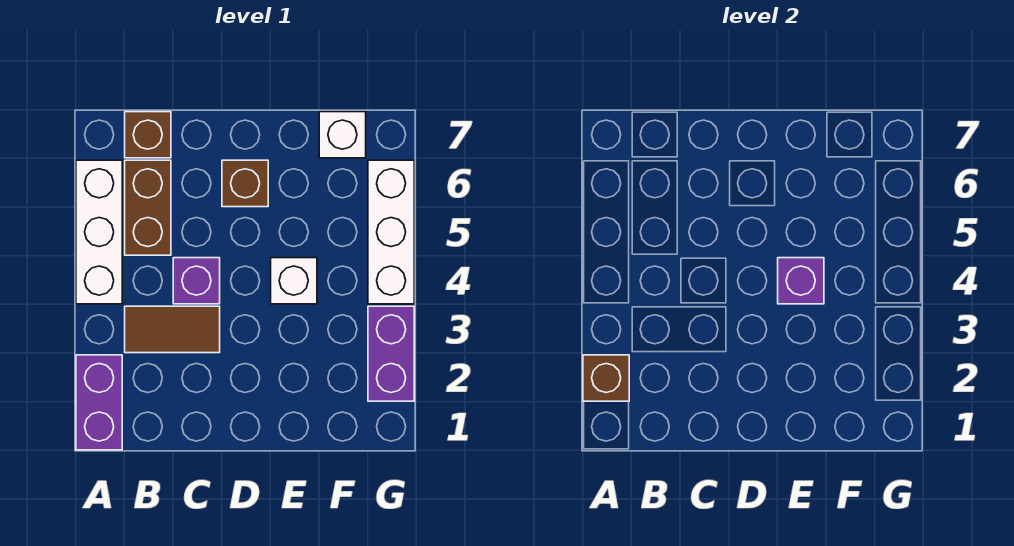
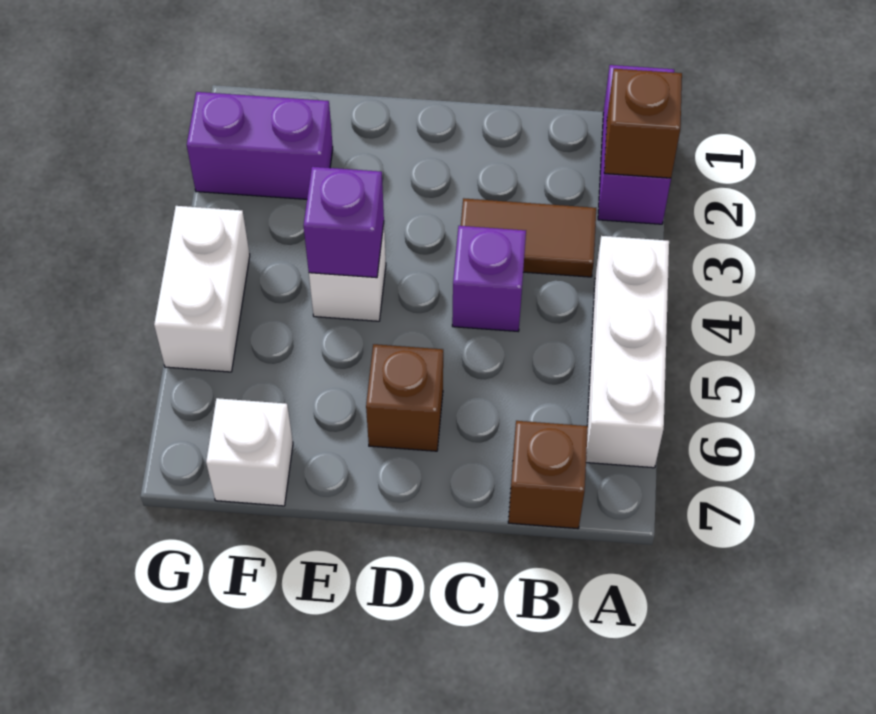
brown brick B5:B6 level 1 -> none
purple brick G2:G3 level 1 -> purple brick F2:G2 level 1
white brick G4:G6 level 1 -> white brick G4:G5 level 1

